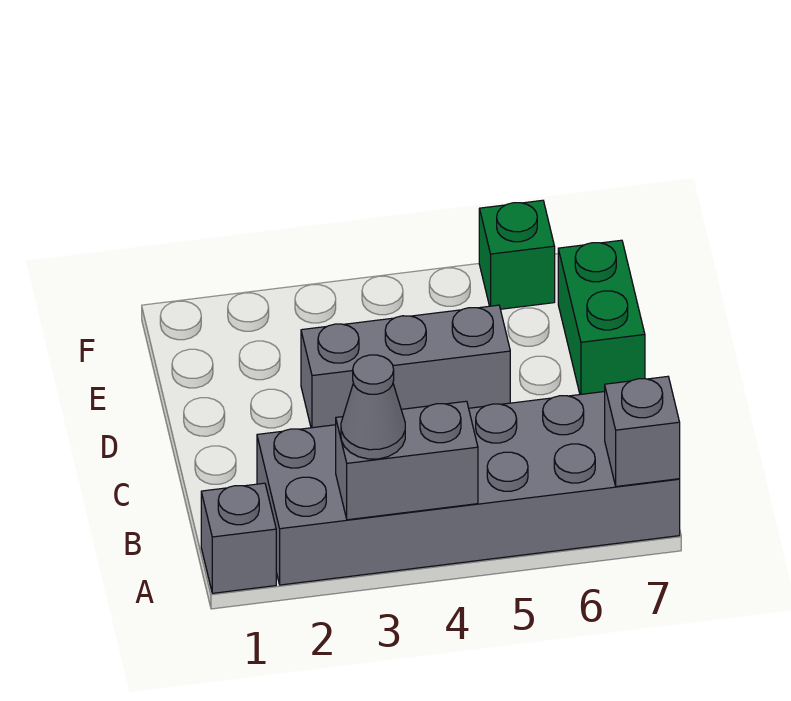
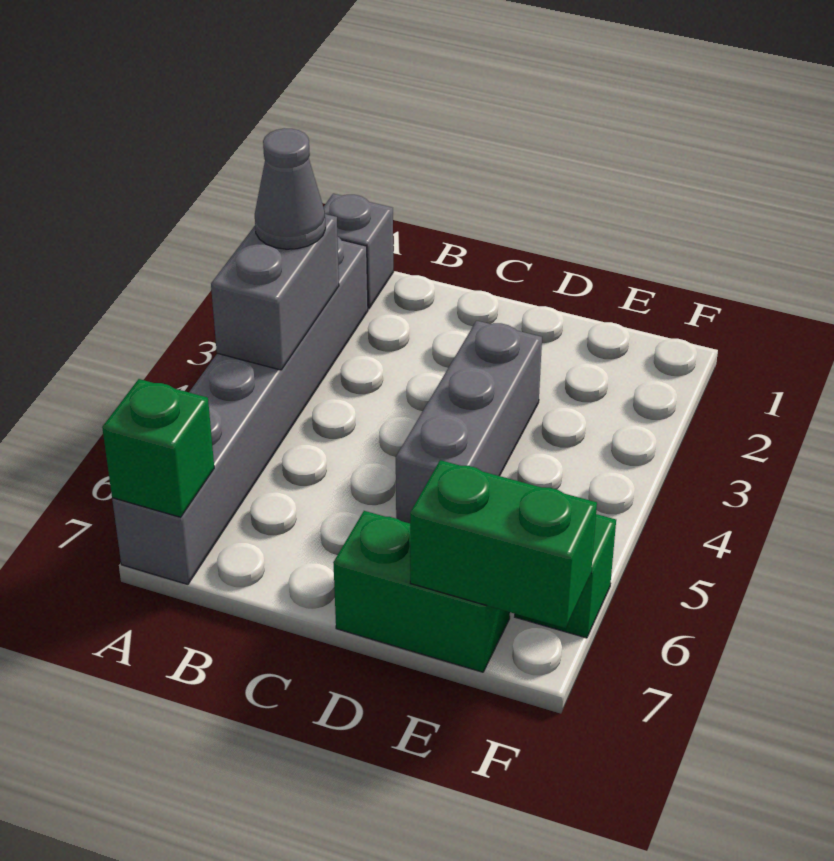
grey brick A2:B7 level 1 -> grey brick A2:A7 level 1
grey brick A7 level 2 -> green brick A7 level 2
none -> green brick E7:F7 level 2

